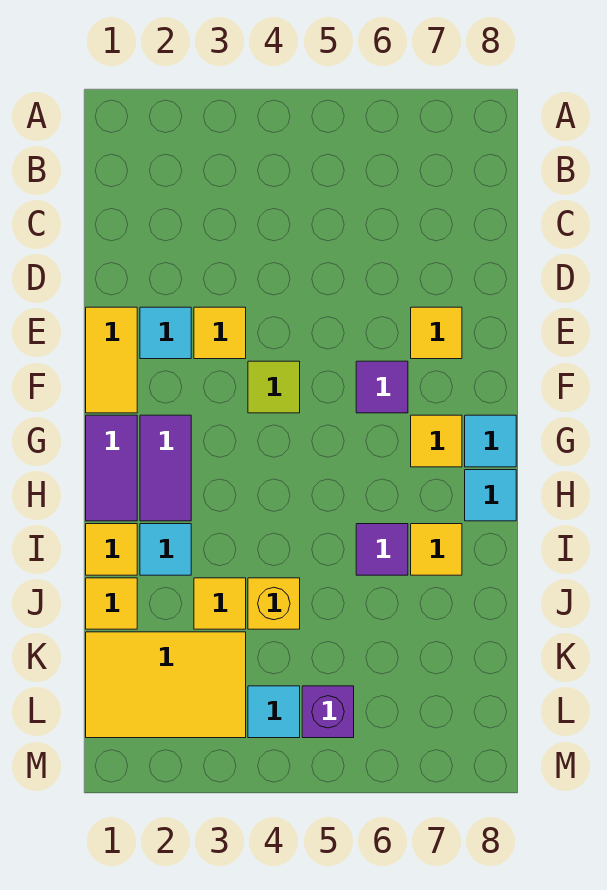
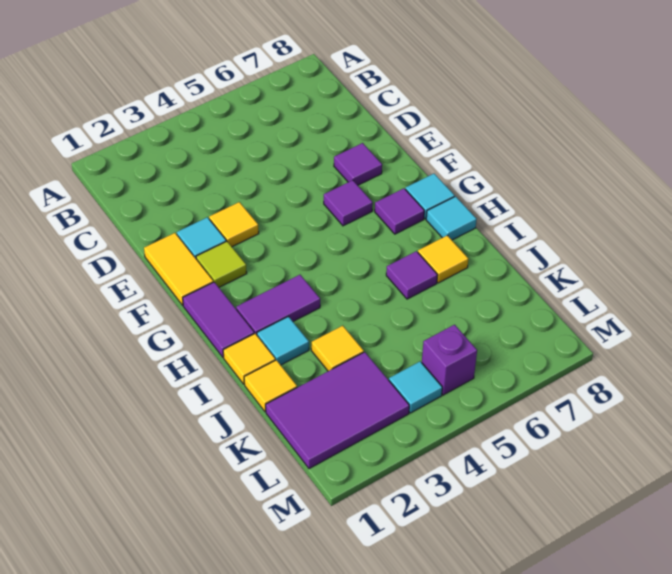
yellow tile E7 level 1 -> purple tile E7 level 1
lime tile F4 level 1 -> lime tile F2 level 1
purple tile G2:H2 level 1 -> purple tile H2:H3 level 1
yellow tile G7 level 1 -> purple tile G7 level 1
yellow brick J4 level 1 -> none
yellow tile K1:L3 level 1 -> purple tile K1:L3 level 1

